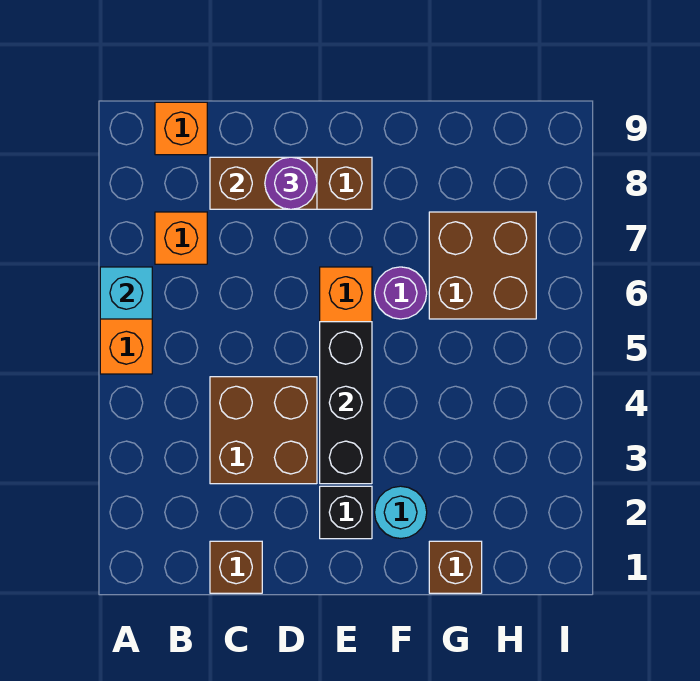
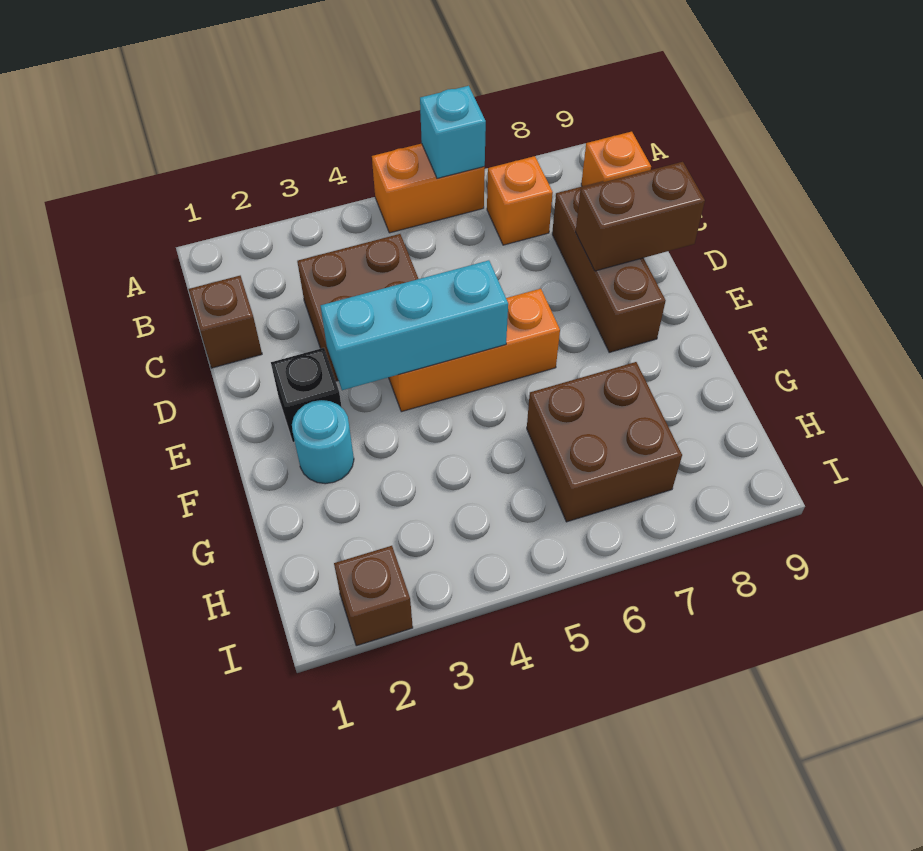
brown brick C8:D8 level 2 -> brown brick D8:D9 level 2
purple round brick D8 level 3 -> none
black brick E3:E5 level 2 -> cyan brick E3:E5 level 2
purple round brick F6 level 1 -> none
brown brick G1 level 1 -> brown brick I2 level 1

